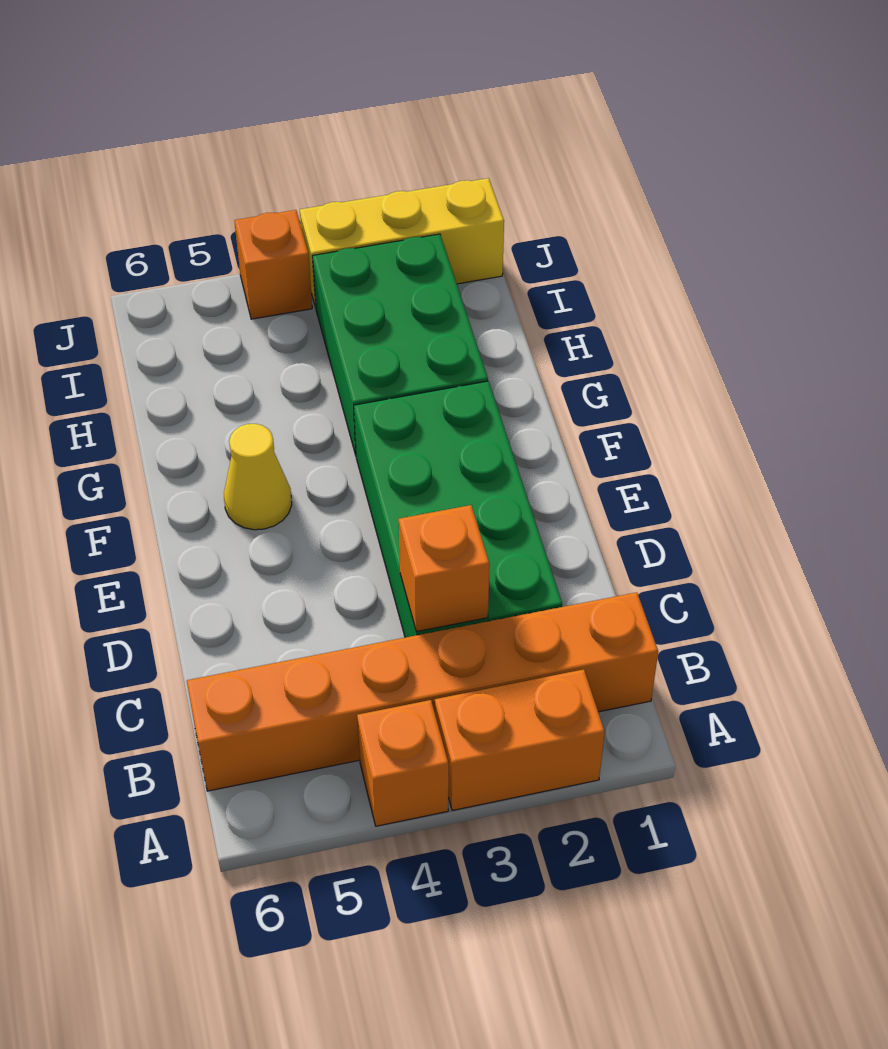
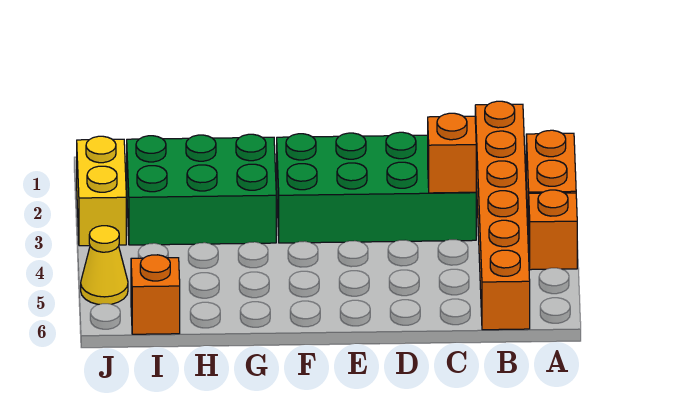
yellow cone F5 level 1 -> yellow cone J5 level 1
yellow brick J1:J3 level 1 -> yellow brick J2:J3 level 1
orange brick J4 level 1 -> orange brick I6 level 1

